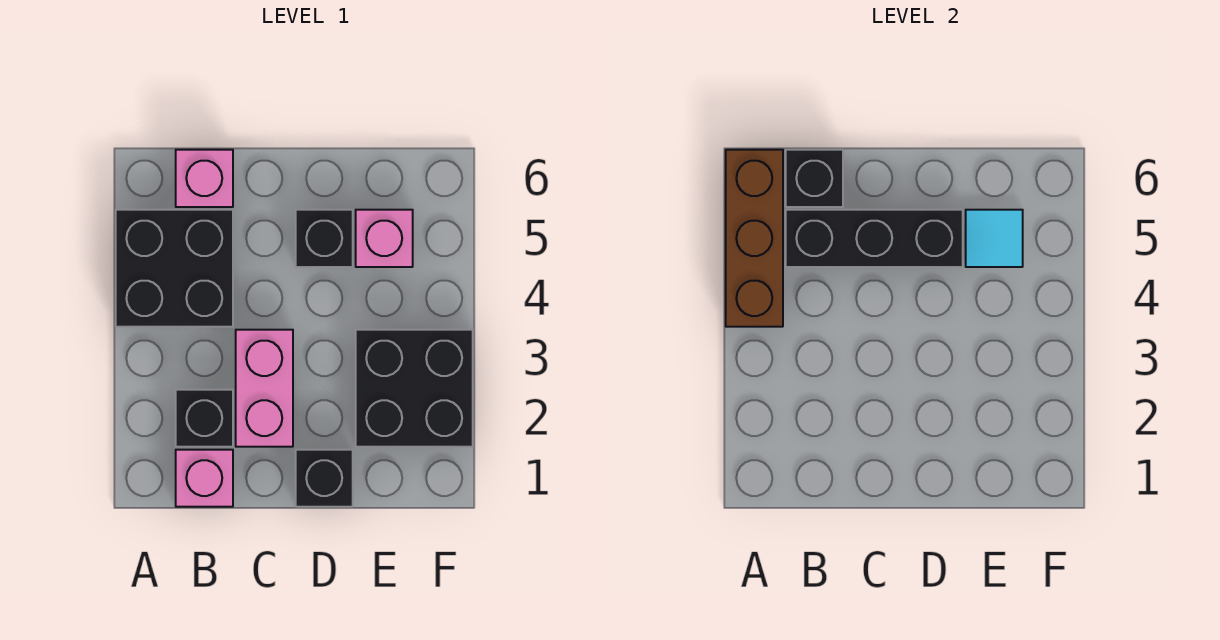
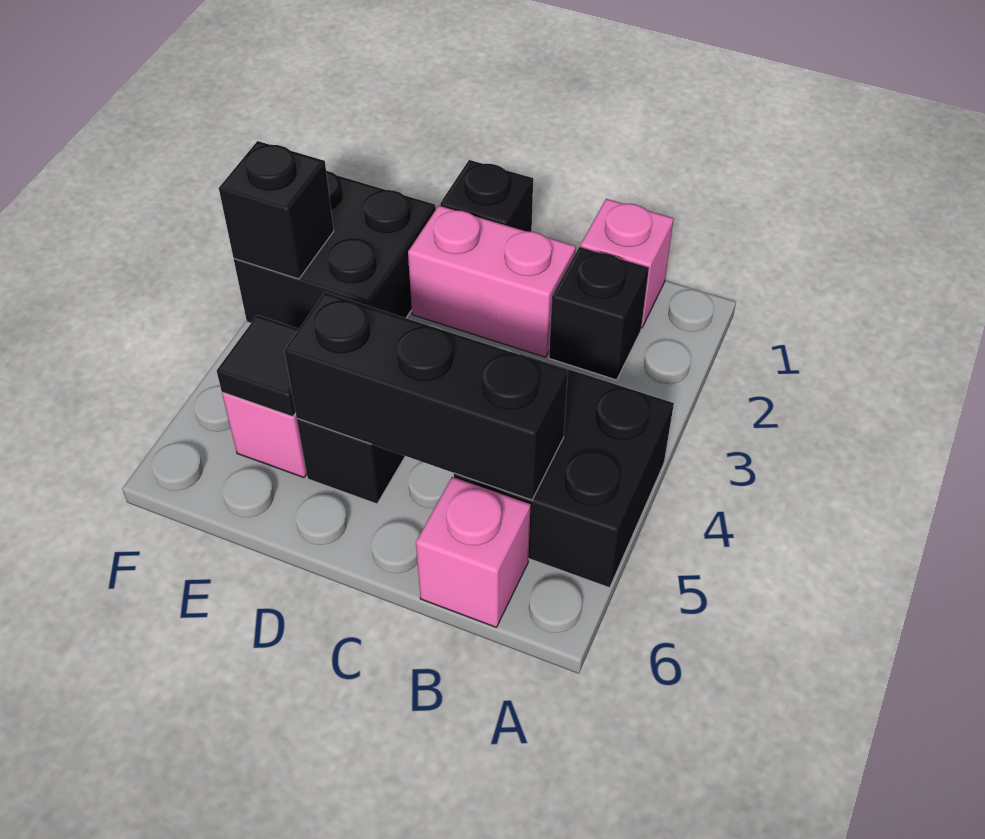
brown brick A4:A6 level 2 -> none
black brick B6 level 2 -> black brick F3 level 2
pink brick C2:C3 level 1 -> pink brick C2:D2 level 1
cyan tile E5 level 2 -> black tile E5 level 2

